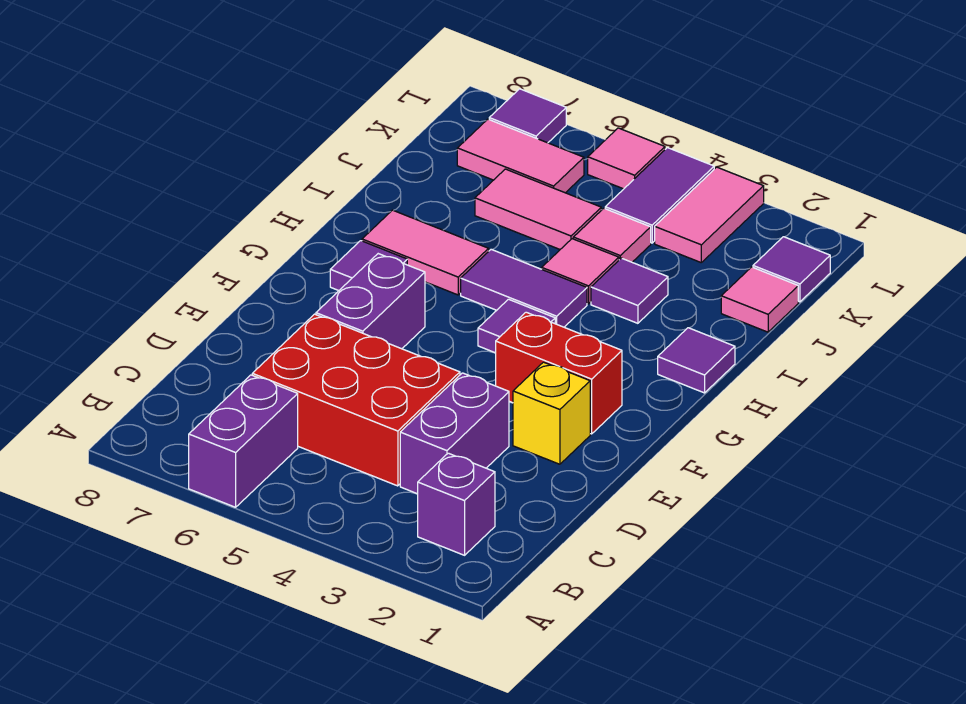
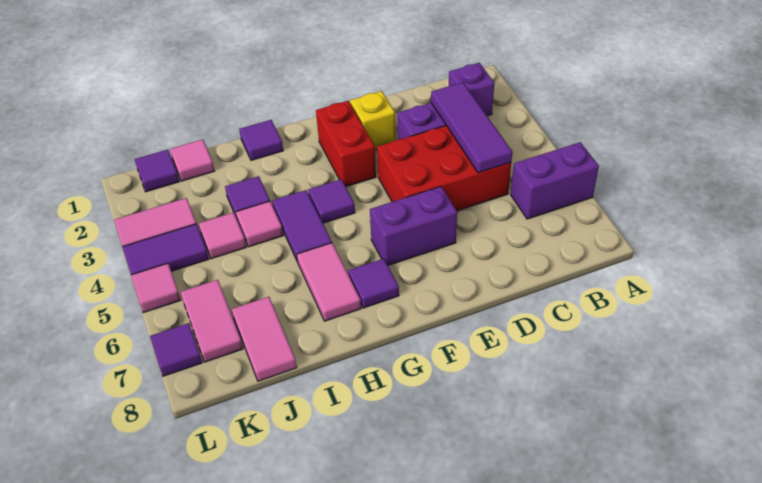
none -> purple tile C3:C5 level 2
red brick C4:D6 level 1 -> red brick C4:E5 level 1
pink tile J5:J6 level 1 -> pink tile J7:J8 level 1

